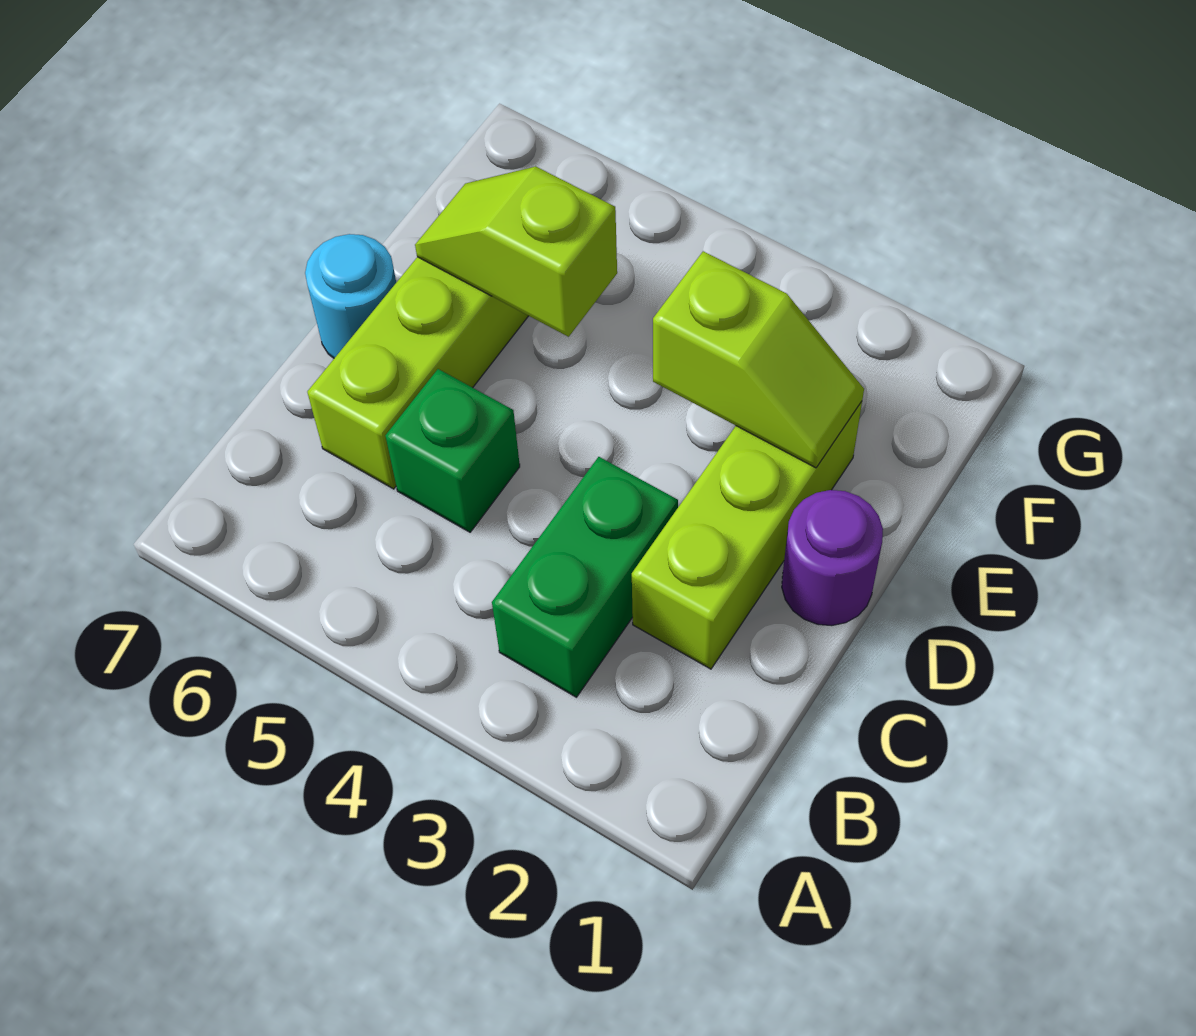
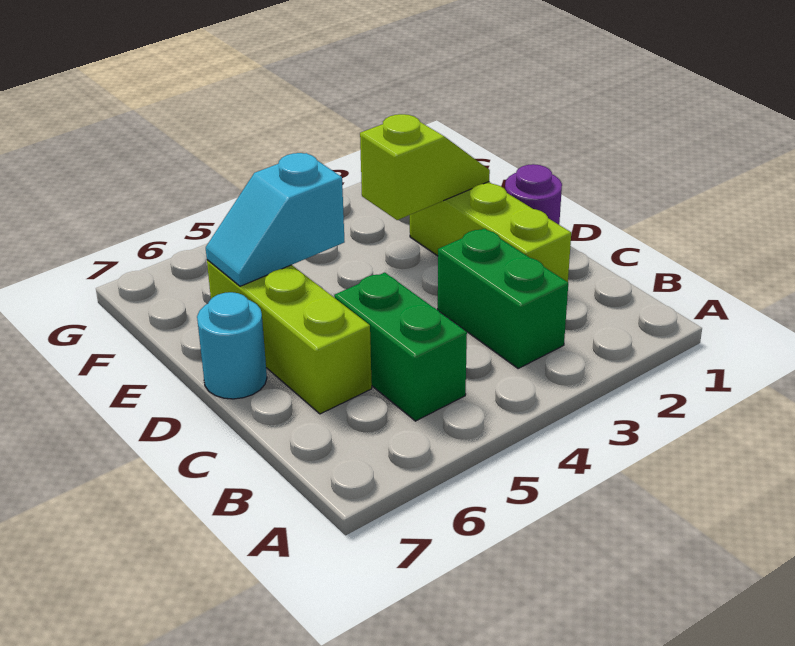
green brick C5 level 1 -> green brick B5:C5 level 1
lime slope E5:E6 level 2 top 5 -> cyan slope E5:E6 level 2 top 5

